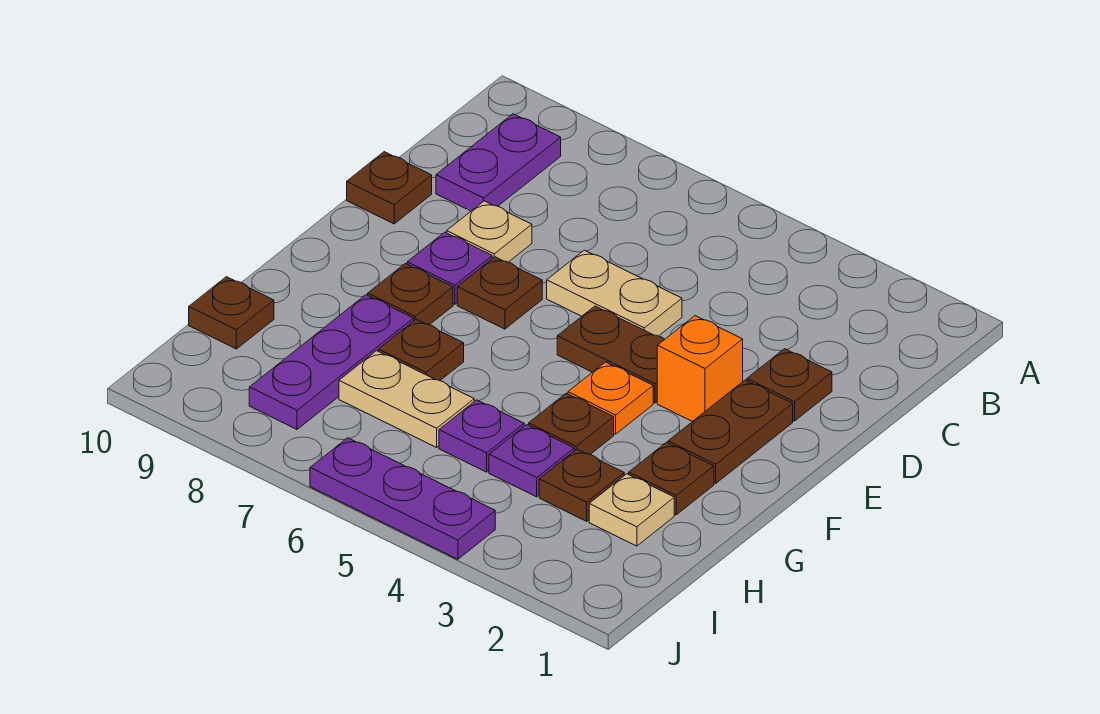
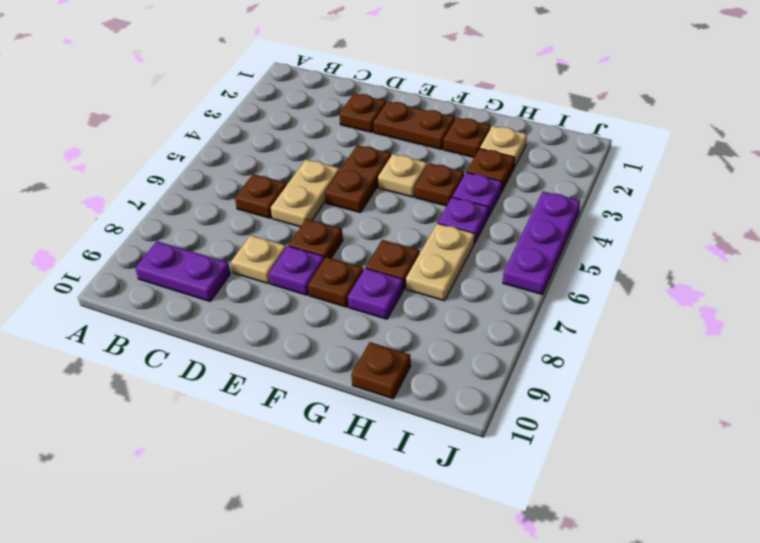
brown plate D10 level 1 -> brown plate C6 level 1
orange brick E3 level 1 -> none
orange plate F4 level 1 -> tan plate F4 level 1
purple plate G8:I8 level 1 -> purple plate G8 level 1

